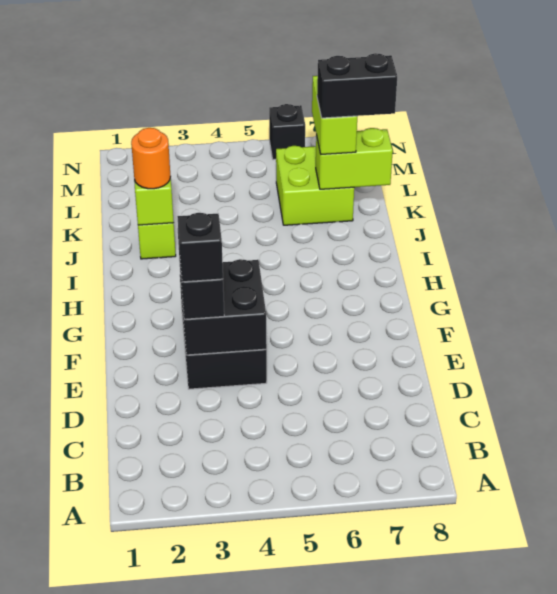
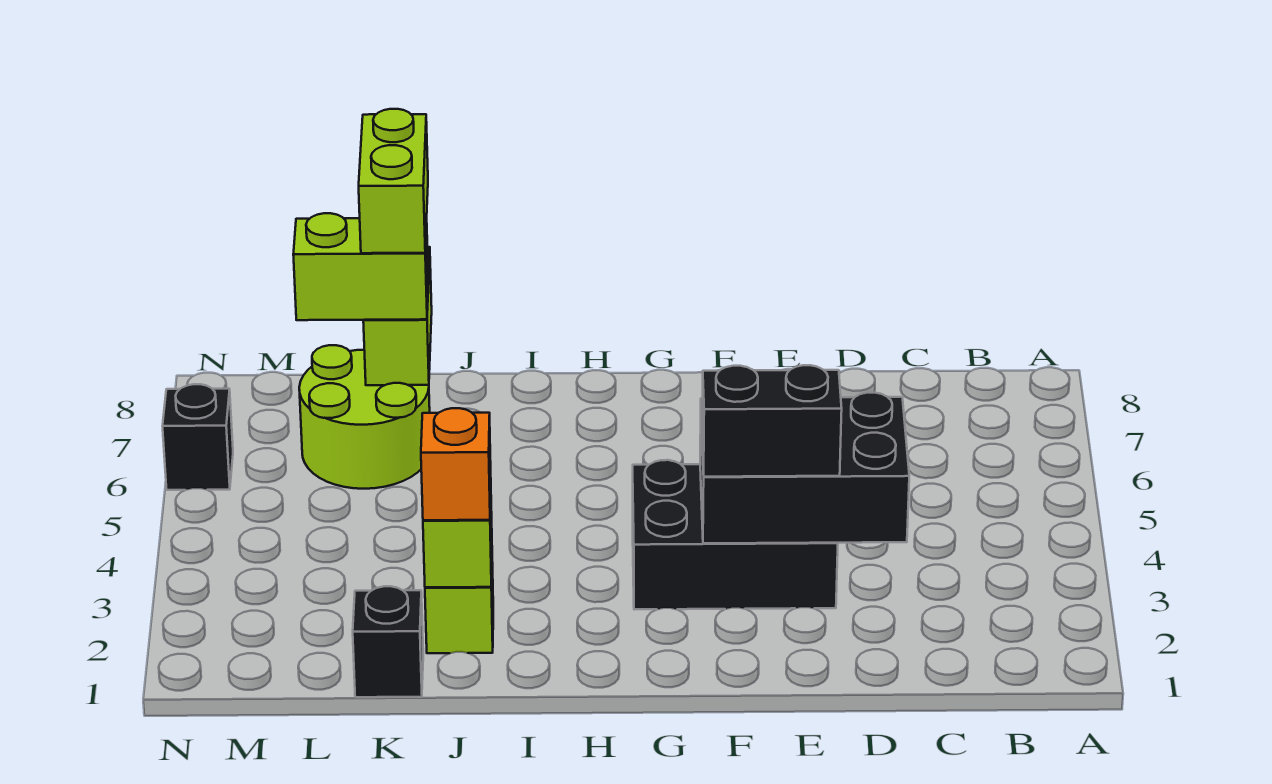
black brick E3:F4 level 2 -> black brick D3:F4 level 2
black brick E3 level 4 -> black brick K1 level 1
orange round brick J2 level 3 -> orange brick J2 level 3
lime brick K6:L7 level 1 -> lime round brick K6:L7 level 1
black brick K7:K8 level 4 -> lime brick K7:K8 level 4

